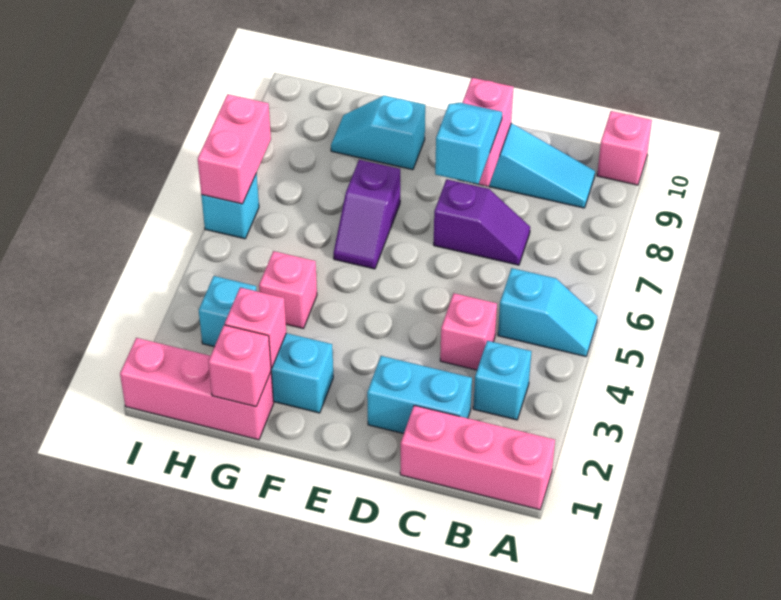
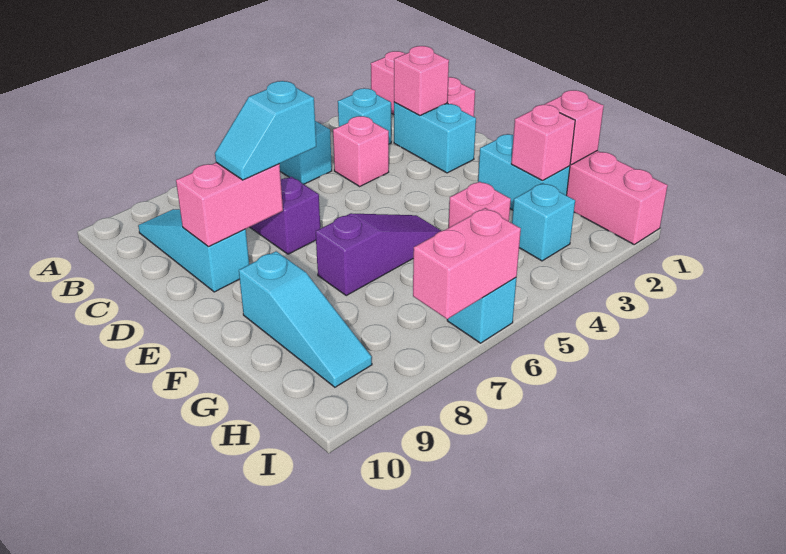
pink brick A10 level 1 -> pink brick C2 level 2
purple slope F6:F7 level 1 top 7 -> purple slope F5:F7 level 1 top 7
cyan slope F9:G9 level 1 top F -> cyan slope F9:H9 level 1 top F

